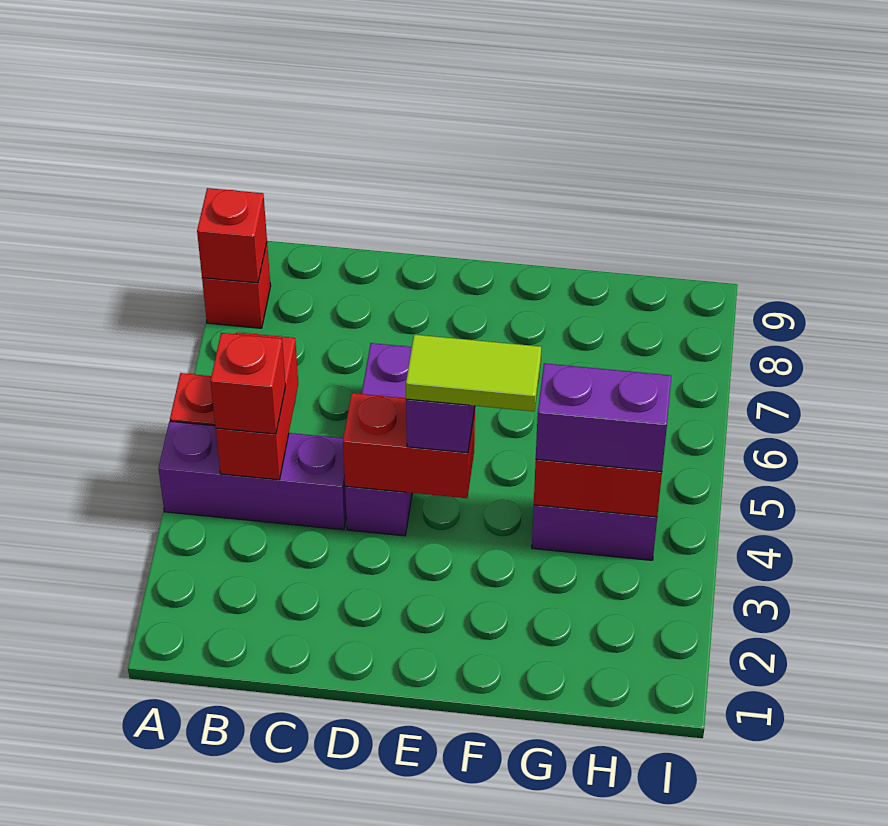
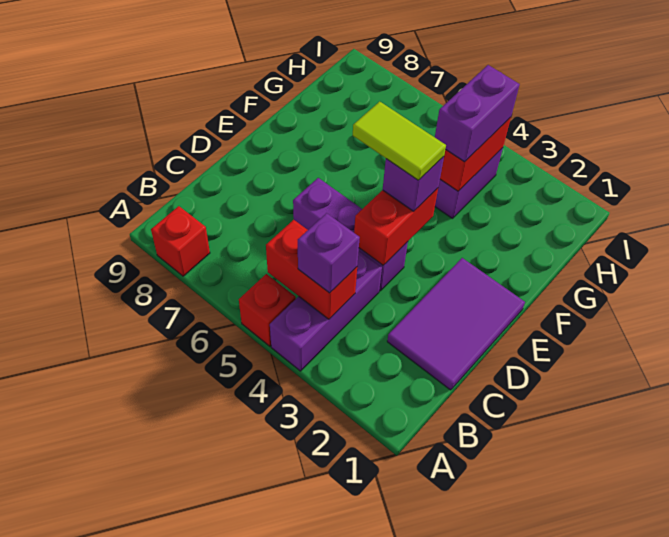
red brick A8 level 2 -> none
red brick B4 level 3 -> purple brick B4 level 3
none -> purple tile C1:E2 level 1
lime tile E4:F4 level 4 -> lime tile E4:E5 level 4

